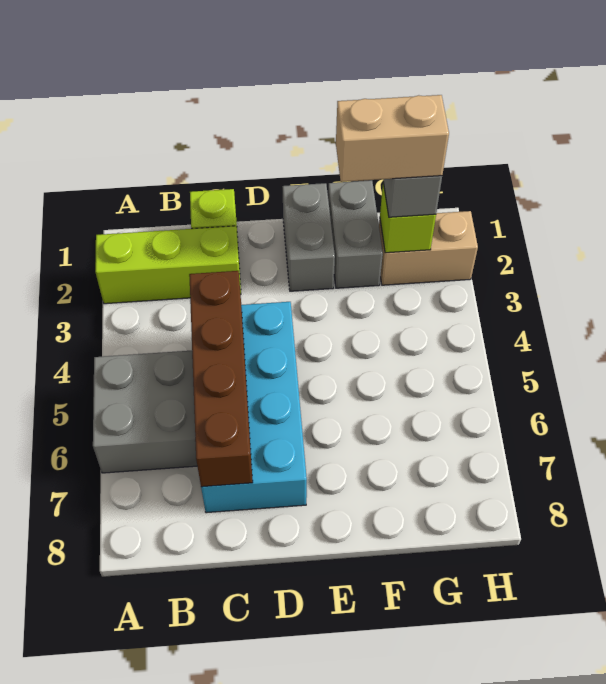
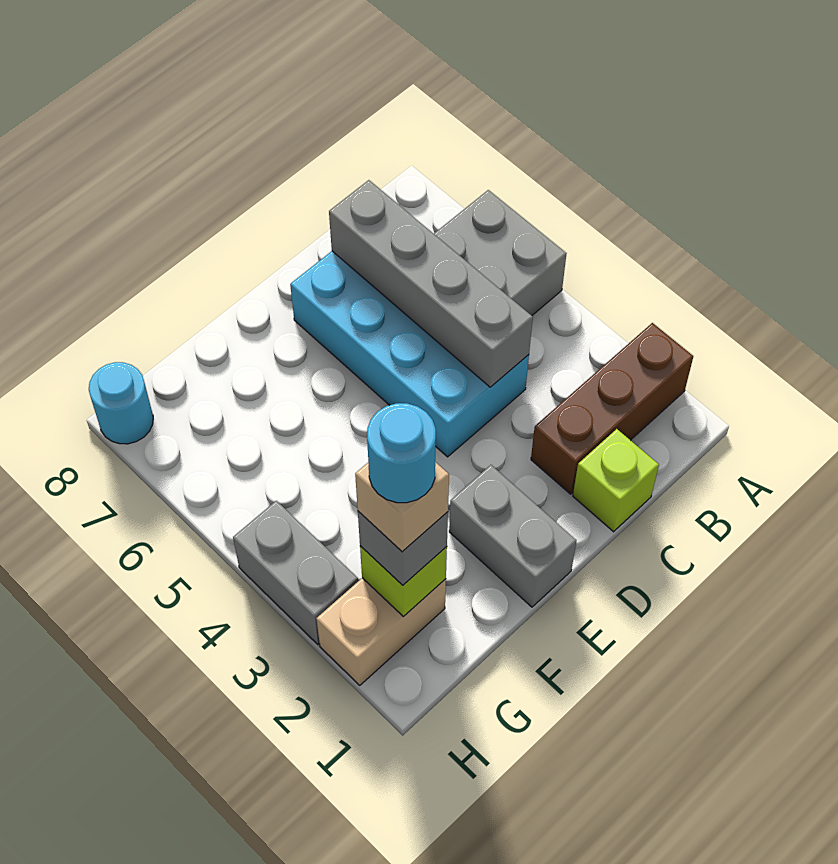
lime brick A2:C2 level 1 -> brown brick A2:C2 level 1
brown brick C4:C7 level 2 -> grey brick C4:C7 level 2
grey brick F1:F2 level 1 -> grey brick H3:H4 level 1
tan brick F2:G2 level 4 -> tan brick G2 level 4
none -> cyan round brick G2 level 5
none -> cyan round brick H8 level 1

